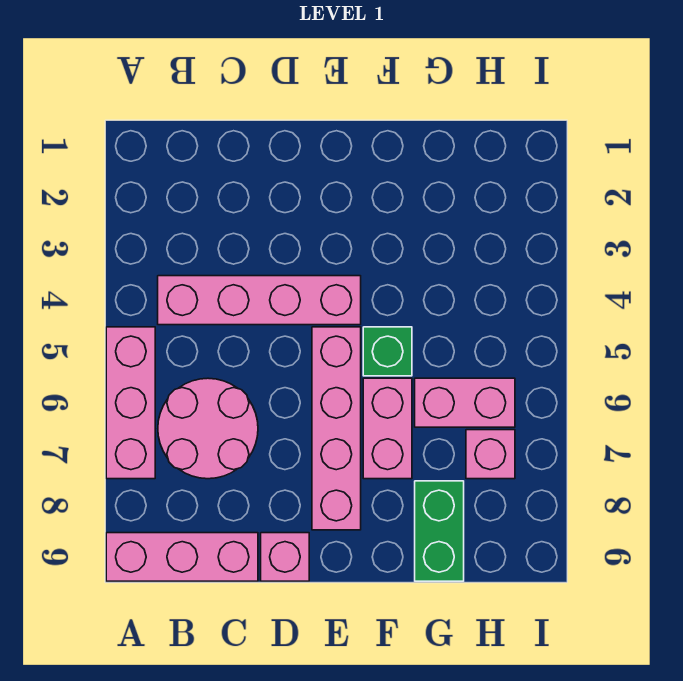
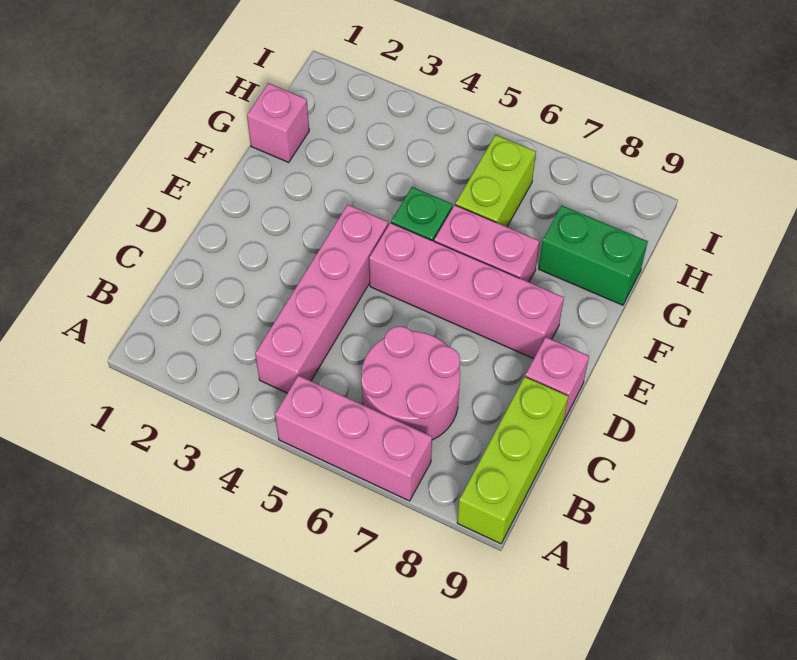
pink brick A9:C9 level 1 -> lime brick A9:C9 level 1
pink brick G6:H6 level 1 -> lime brick G6:H6 level 1
pink brick H7 level 1 -> pink brick G1 level 1

